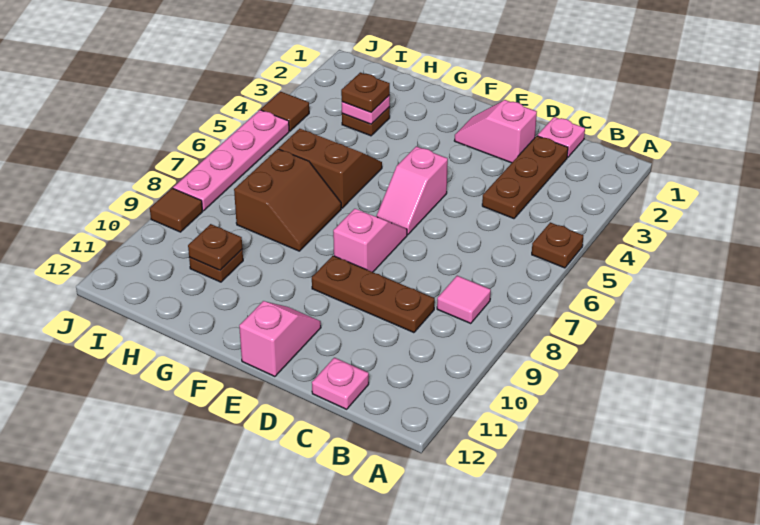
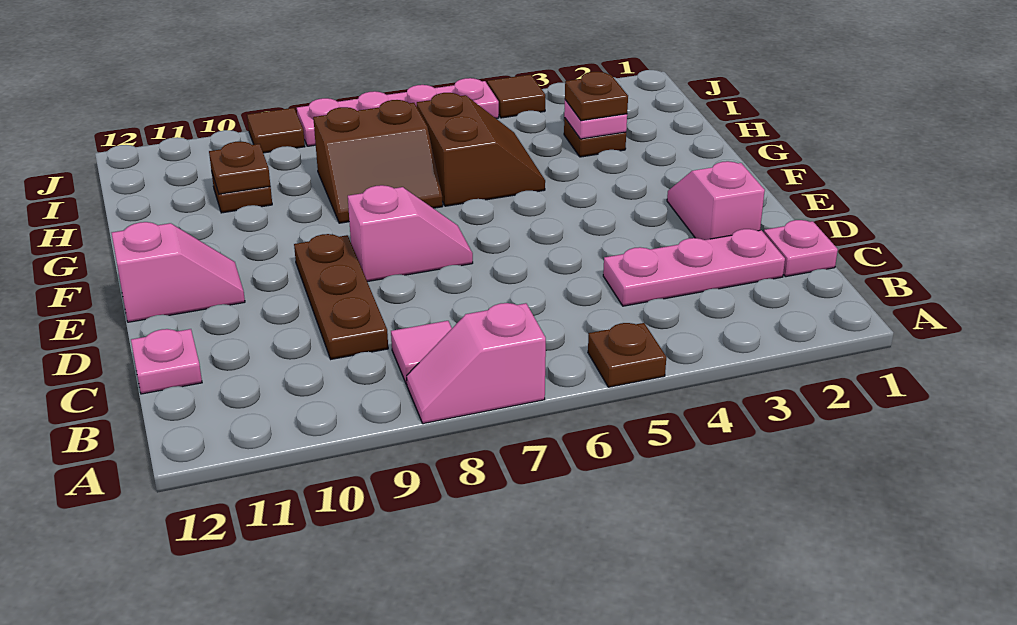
brown plate C2:C4 level 1 -> pink plate C2:C4 level 1
pink slope E5:E6 level 1 top 5 -> pink slope A7:A8 level 1 top 7

